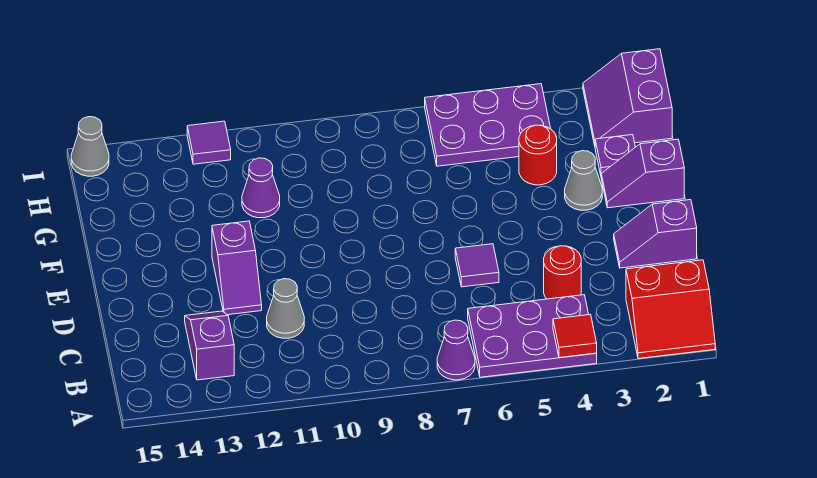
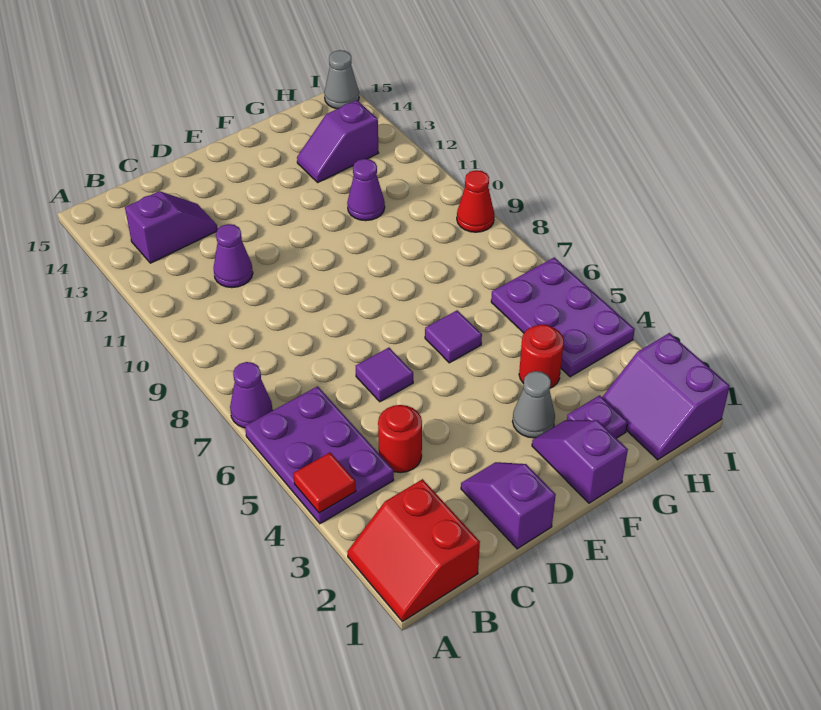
grey cone C11 level 1 -> purple cone C11 level 1
purple slope D12:E12 level 1 top E -> purple slope G13:H13 level 1 top H
purple slope H1:I2 level 1 top 1 -> purple slope H1:I2 level 1 top I
none -> red cone I9 level 1
purple tile I12 level 1 -> purple tile F6 level 1

